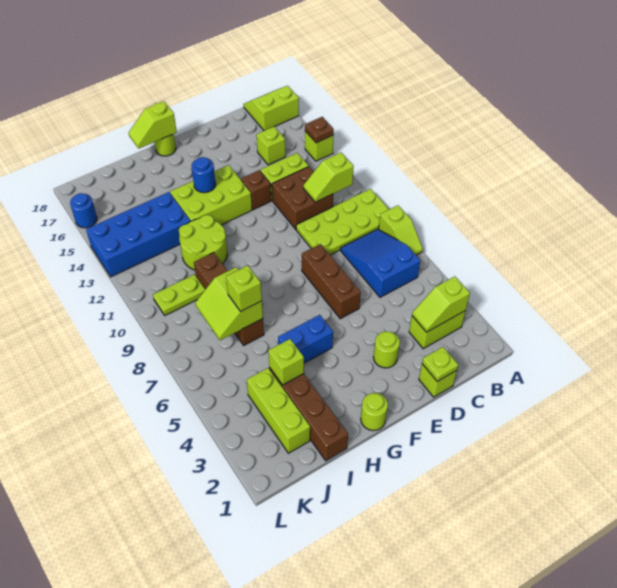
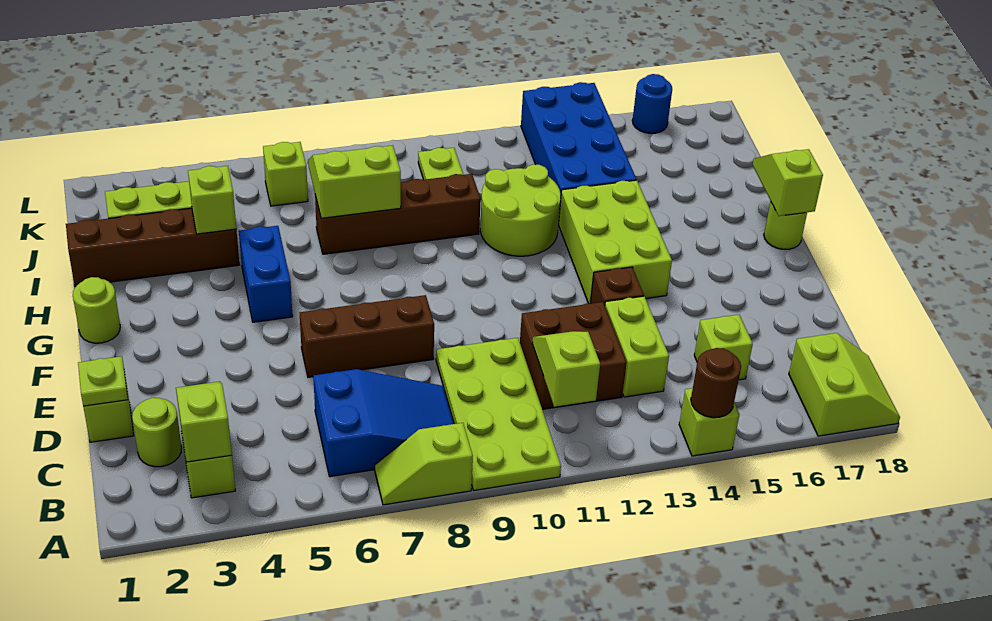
brown plate A14 level 2 -> brown round brick A14 level 2
lime round brick E3 level 1 -> lime round brick C2 level 1
blue round brick G14 level 2 -> none
lime brick I7 level 3 -> lime brick K6 level 1

